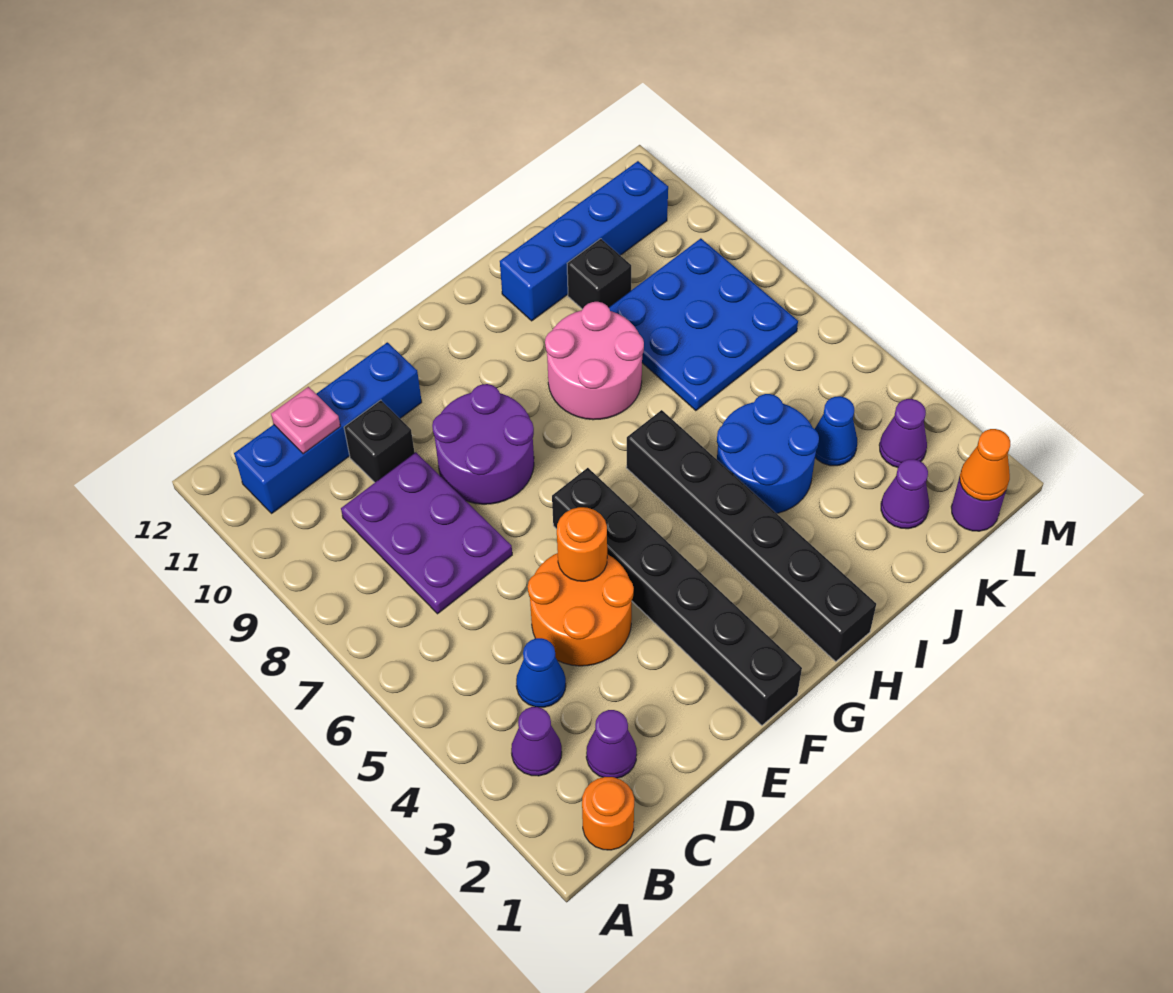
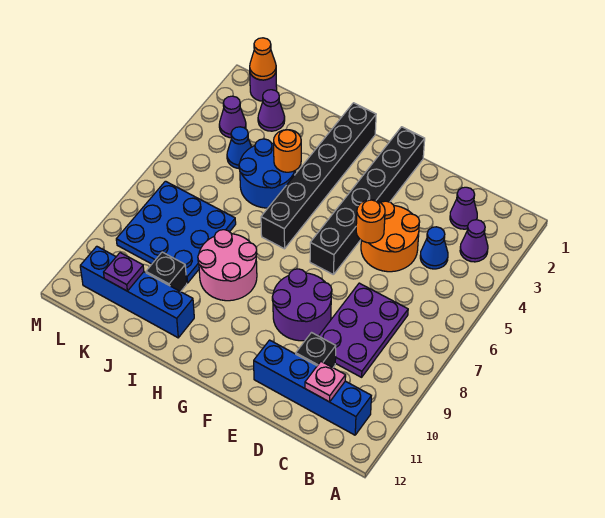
orange round brick B1 level 1 -> orange round brick I4 level 2
none -> purple plate K11 level 2

